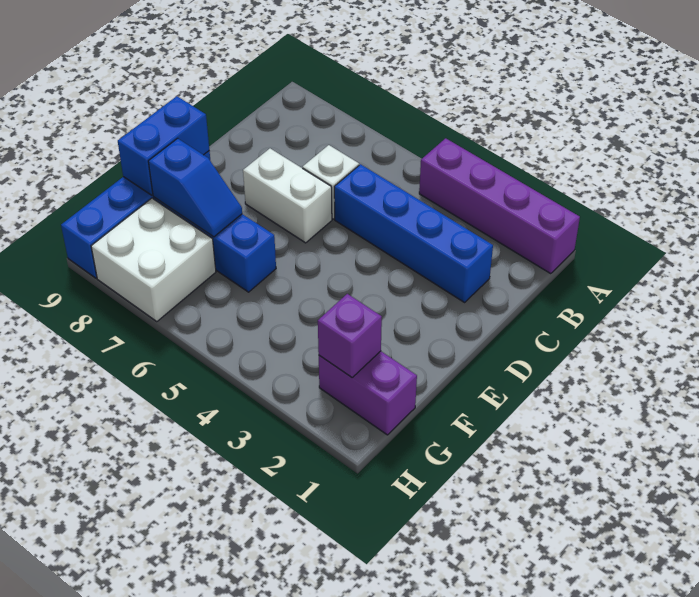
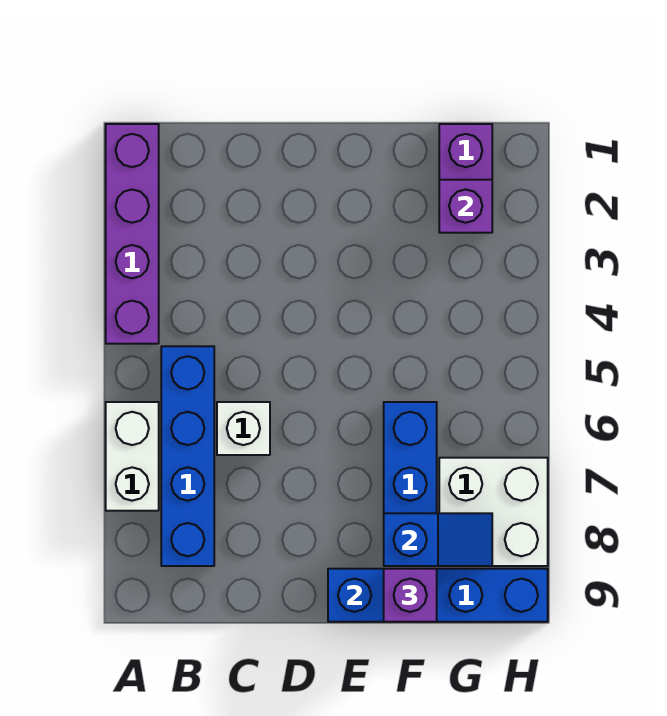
blue brick C2:C5 level 1 -> blue brick B5:B8 level 1
white brick D6:D7 level 1 -> white brick A6:A7 level 1
blue slope F7:F8 level 2 top 8 -> blue slope F8:G8 level 2 top F
none -> purple brick F9 level 3

